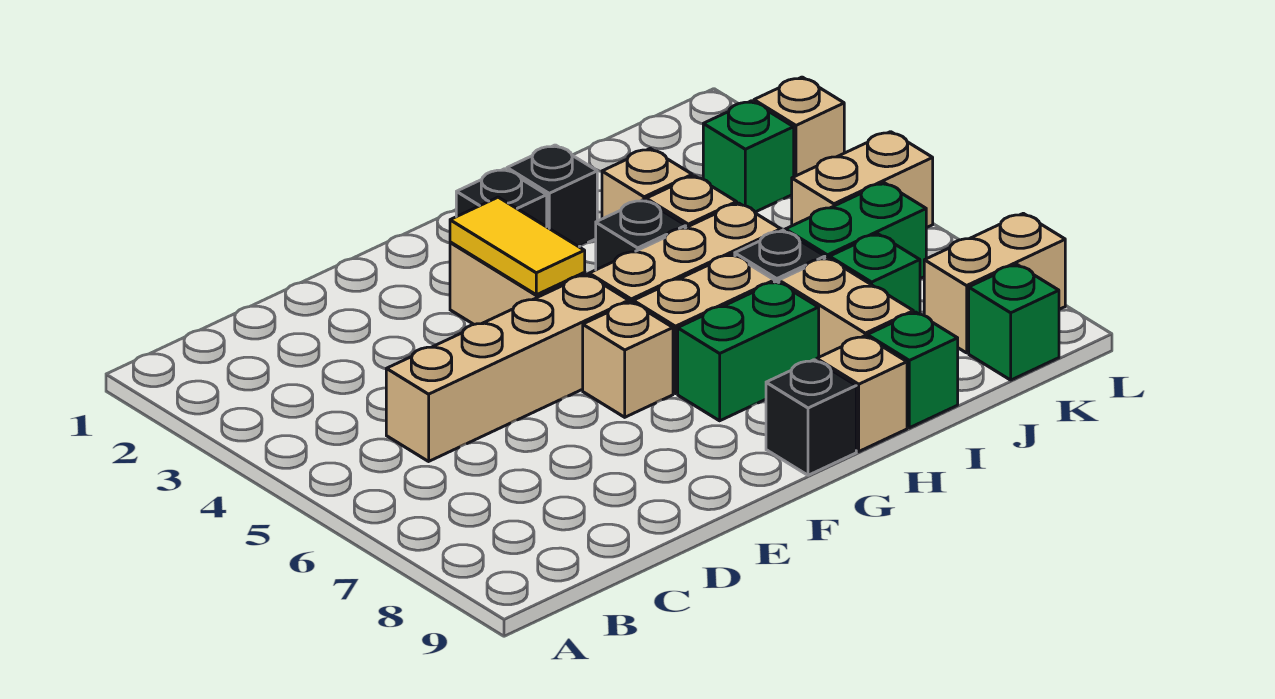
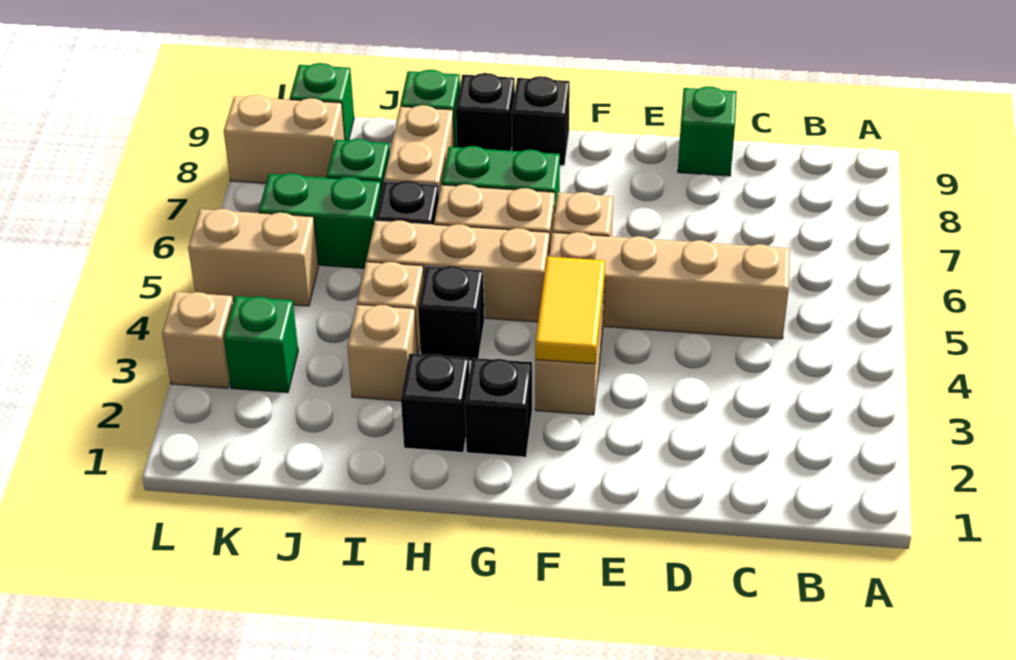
none -> green brick D9 level 1
tan brick H9 level 1 -> black brick H9 level 1

